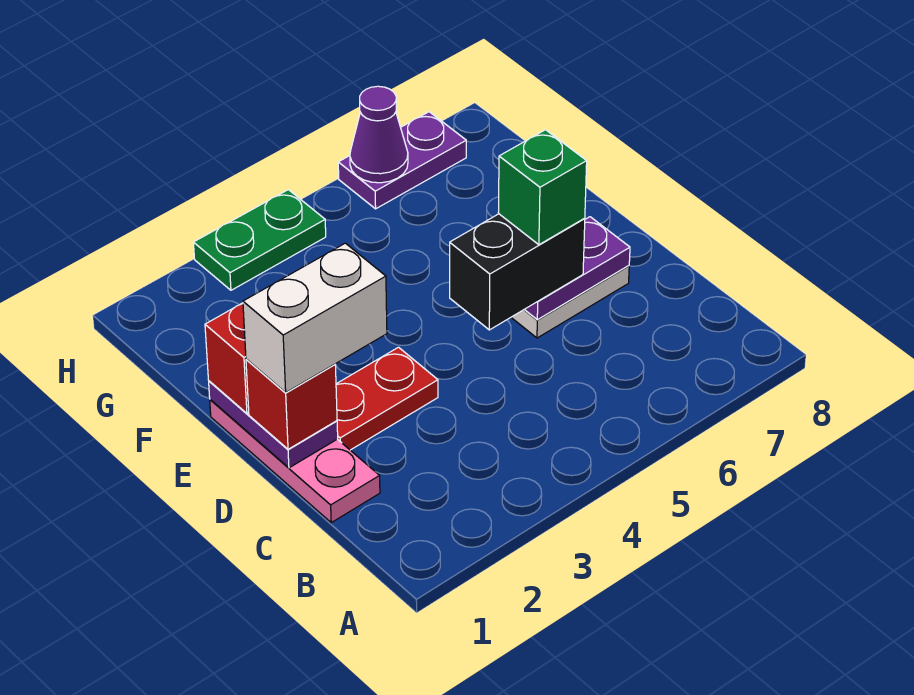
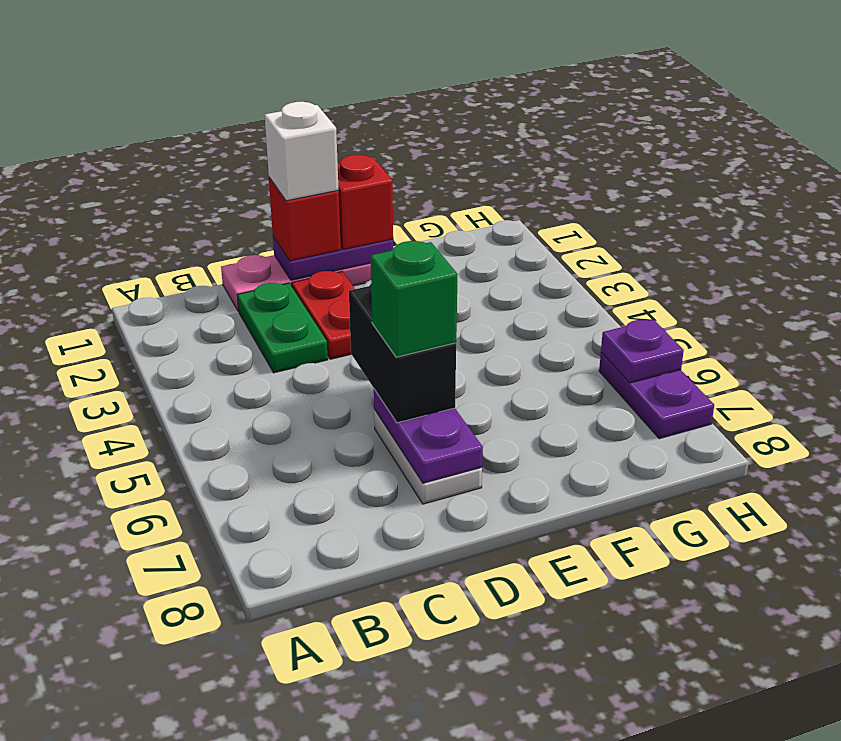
white brick D1:D2 level 4 -> white brick D1 level 4
green plate H3:H4 level 1 -> green plate C2:C3 level 1
purple cone H6 level 2 -> purple plate H6 level 2

